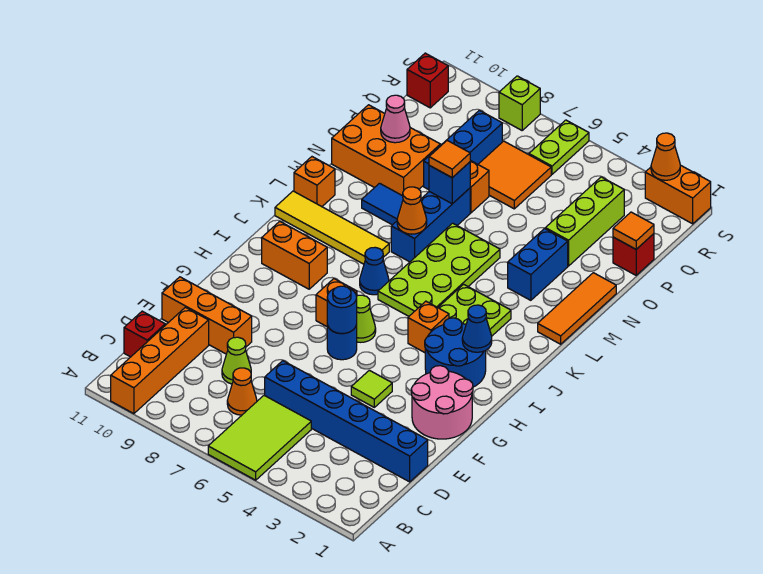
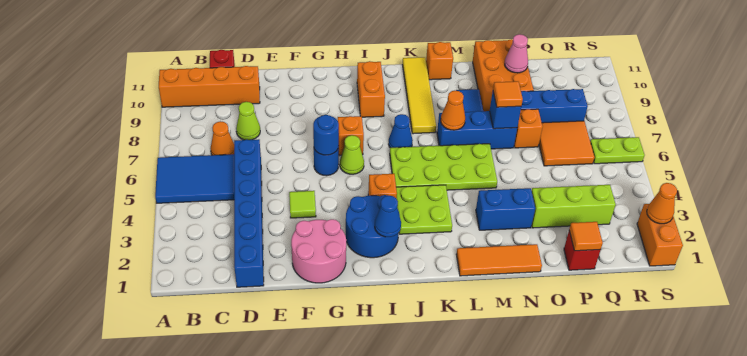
lime tile A5:C6 level 1 -> blue tile A5:C6 level 1
orange brick E9:E11 level 1 -> none
red brick R11 level 1 -> none
lime brick S8 level 1 -> none

